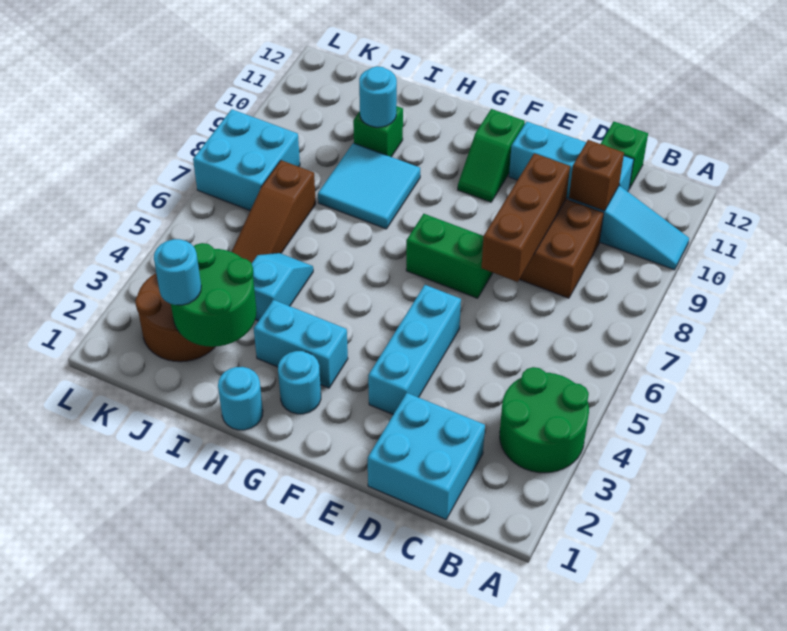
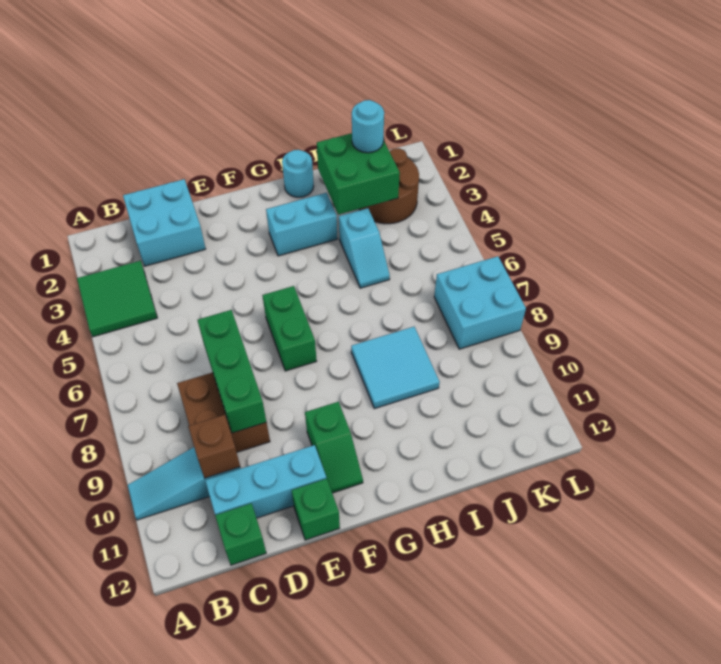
green round brick A3:B4 level 1 -> green tile A3:B4 level 1
brown brick D7:D9 level 2 -> green brick D7:D9 level 2
cyan brick E3:E5 level 1 -> none
green brick E7:F7 level 1 -> green brick F6:F7 level 1
green slope F10:F11 level 1 top 11 -> green slope F10:F11 level 1 top 10
cyan round brick G2 level 1 -> none
green round brick I2:J3 level 2 -> green brick I2:J3 level 2
green brick I10 level 1 -> green brick E12 level 1
cyan round brick I10 level 2 -> none
brown slope J5:J7 level 1 top 7 -> none

